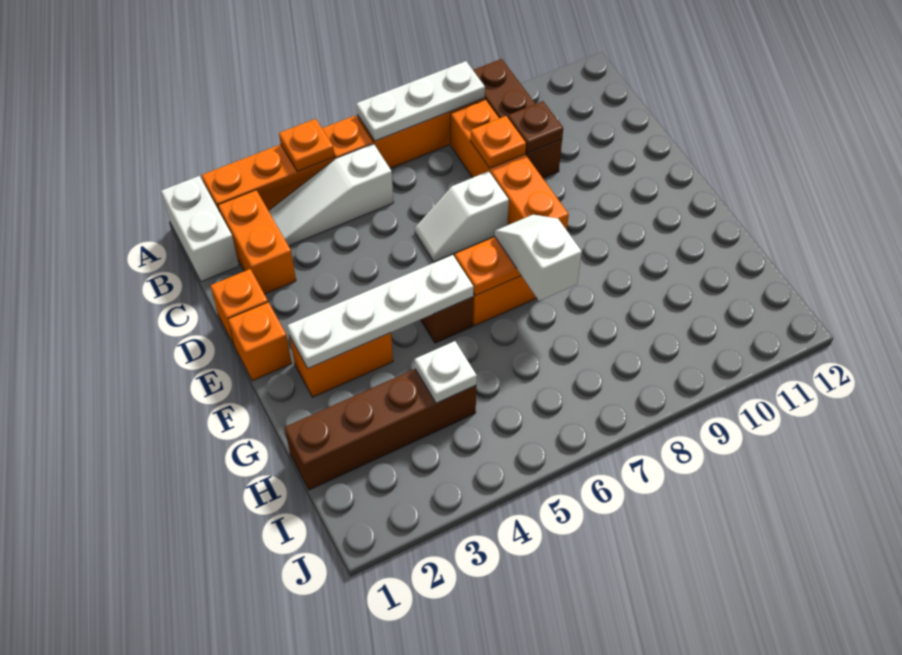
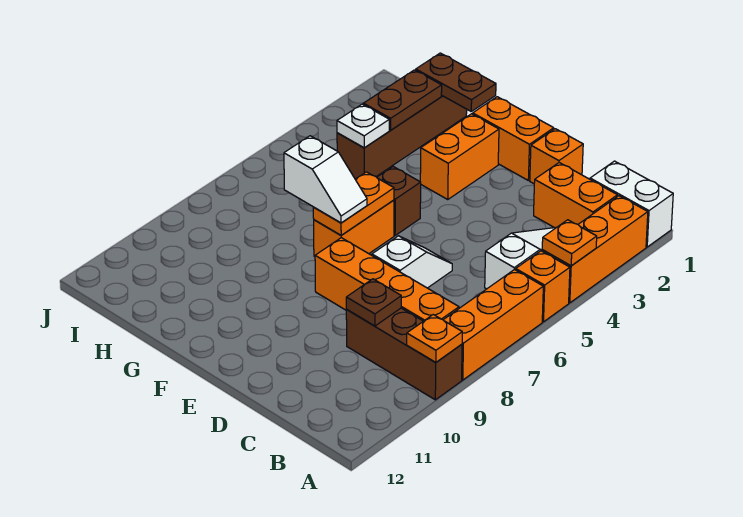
white plate A6:A8 level 2 -> none
orange plate C8 level 2 -> orange plate A9 level 2
orange brick E1 level 1 -> orange brick E1:F1 level 1
white plate F2:F5 level 2 -> none
none -> brown plate G1:H1 level 2
none -> brown plate H2:H3 level 2

